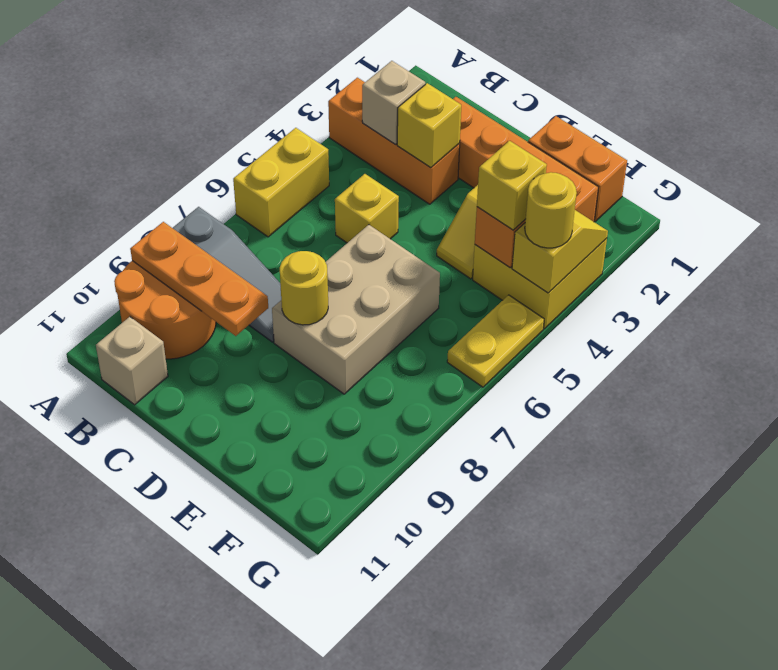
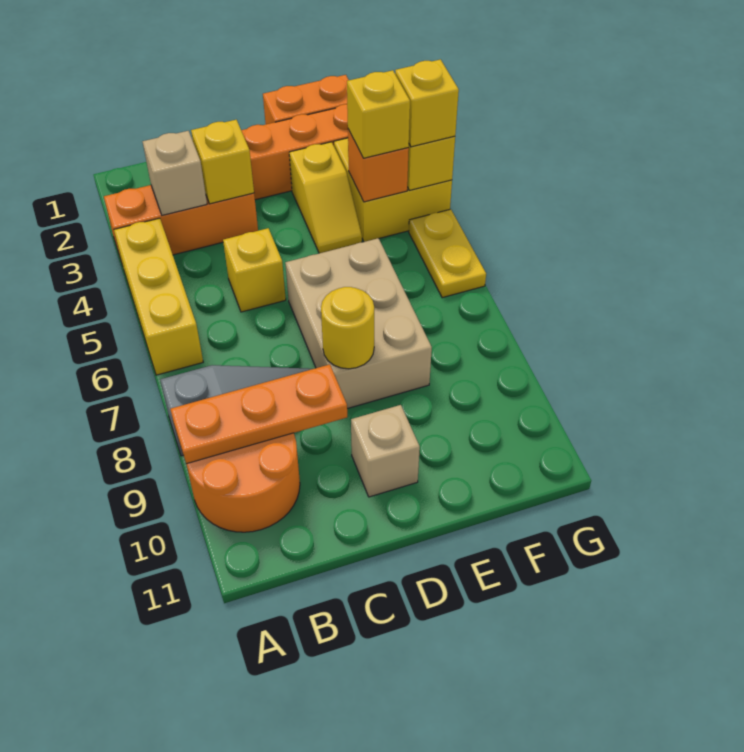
yellow brick A5:A6 level 1 -> yellow brick A4:A6 level 1
tan brick B11 level 1 -> tan brick D10 level 1
yellow round brick G4 level 3 -> yellow brick G4 level 3

